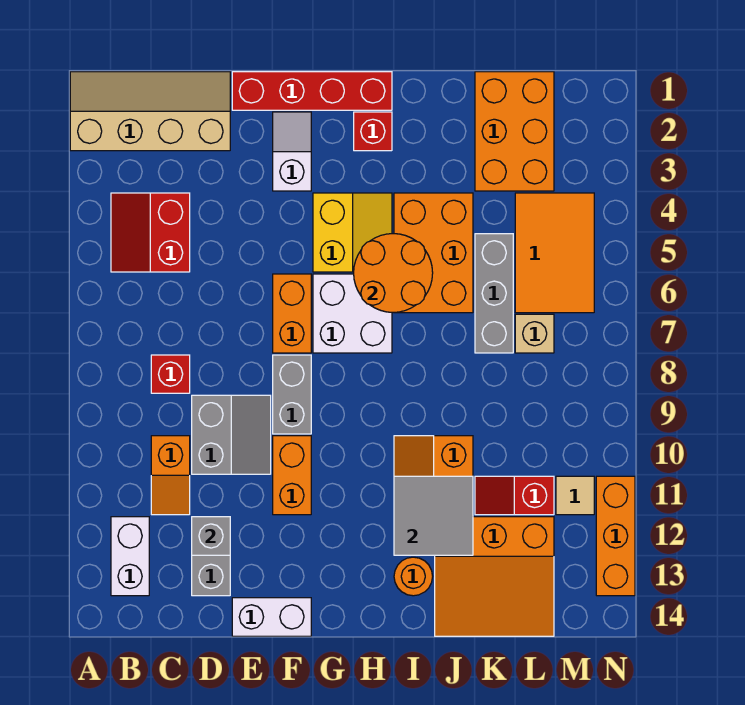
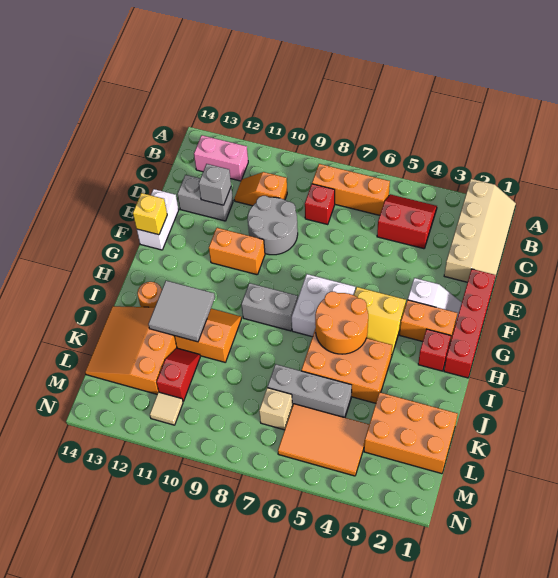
white brick B12:B13 level 1 -> pink brick B12:B13 level 1
grey slope D9:E10 level 1 top D -> grey round brick D9:E10 level 1
orange brick F6:F7 level 1 -> orange brick G2:G3 level 1
grey brick F8:F9 level 1 -> grey brick H8:H9 level 1
none -> yellow brick F14 level 2
orange brick N11:N13 level 1 -> orange brick B6:B8 level 1

